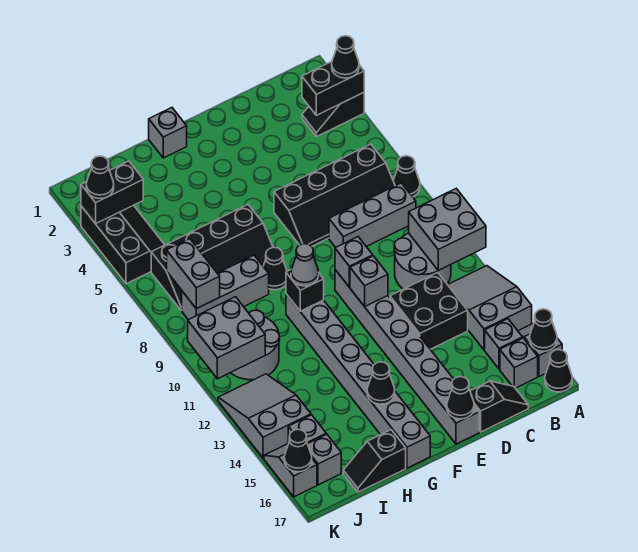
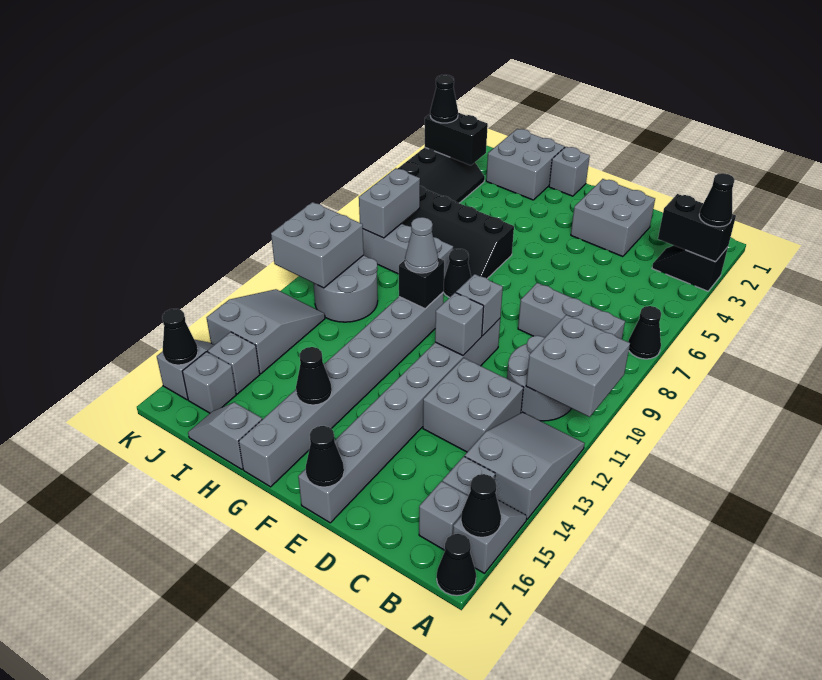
black slope B6:E7 level 1 top 6 -> none
black brick C12:D13 level 1 -> grey brick C12:D13 level 1
black slope C17:D17 level 1 top D -> none
none -> grey brick D2:E3 level 1
none -> grey brick H1:I2 level 1
black slope H17:I17 level 1 top H -> grey slope H17:I17 level 1 top H

